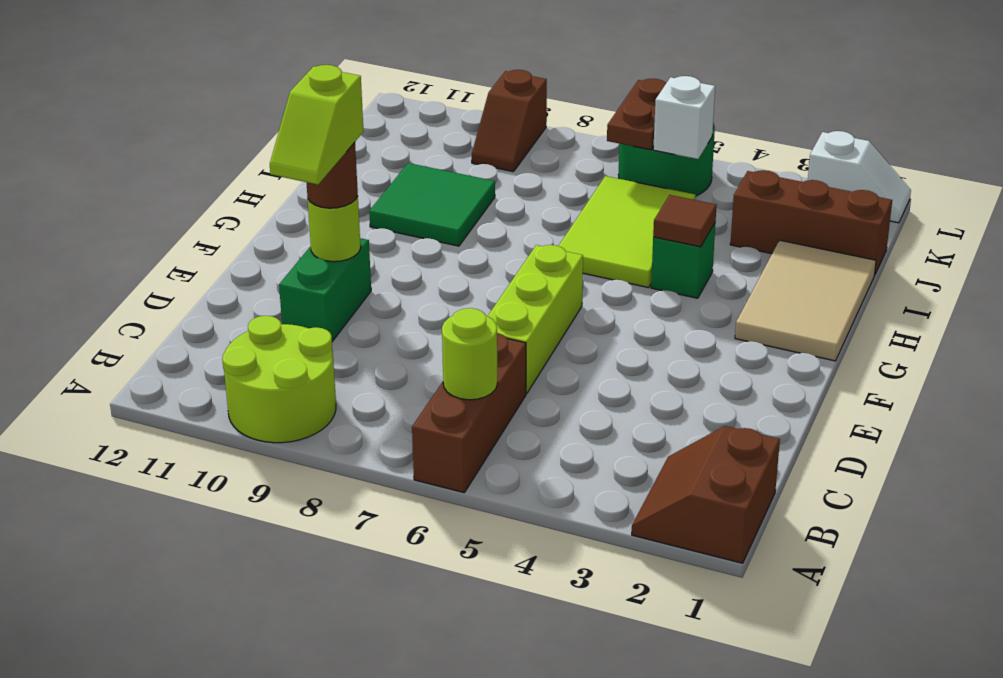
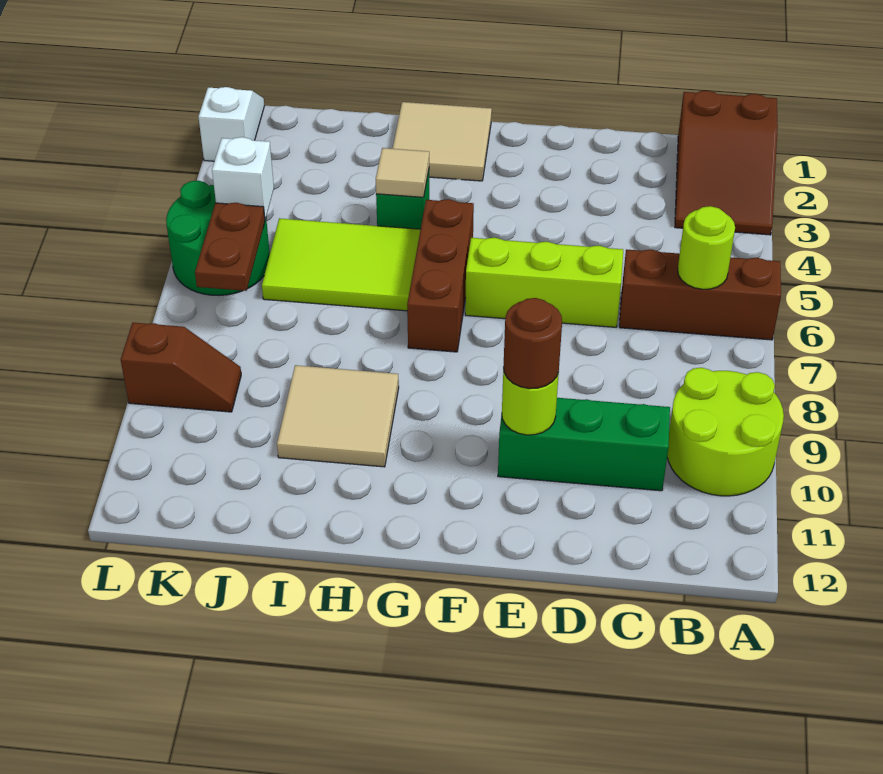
brown slope A1:B2 level 1 top 1 -> brown slope A1:B3 level 1 top 1
green brick D10:E10 level 1 -> green brick C10:E10 level 1
lime slope D10:E10 level 4 top E -> none
tan tile G1:I2 level 1 -> tan tile G1:H2 level 1
brown tile H4 level 2 -> tan tile H4 level 2
green tile H9:I10 level 1 -> tan tile H9:I10 level 1
brown brick J1:J3 level 1 -> brown brick G5:G7 level 1
brown plate K6:L6 level 2 -> brown plate K6:K7 level 2

